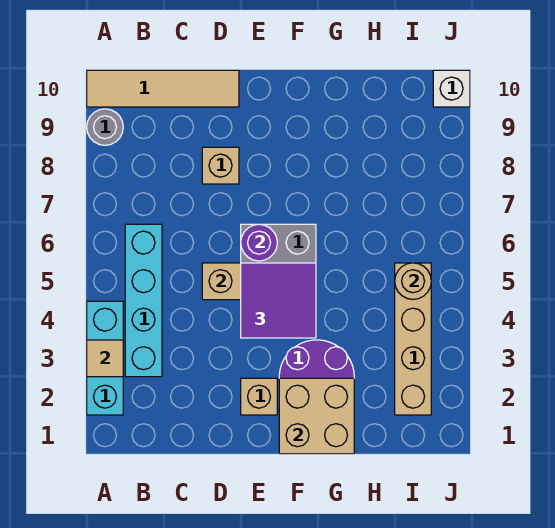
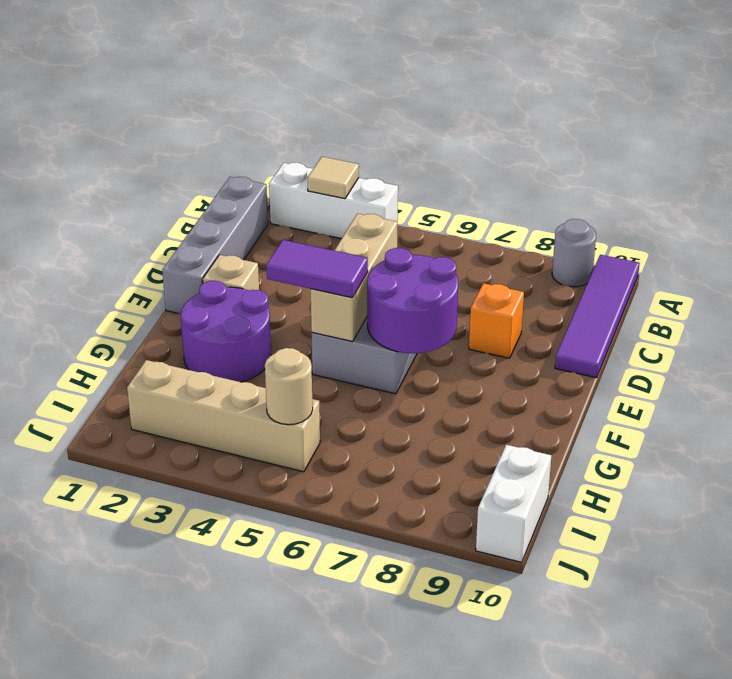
cyan brick A2:A4 level 1 -> white brick A2:A4 level 1
tan tile A10:D10 level 1 -> purple tile A10:D10 level 1
none -> grey brick B1:E1 level 1
cyan brick B3:B6 level 1 -> none
tan brick D8 level 1 -> orange brick D8 level 1
purple tile E4:F5 level 3 -> purple tile F4:F5 level 3
purple round brick E6 level 2 -> purple round brick E6:F7 level 2
tan brick F1:G2 level 2 -> none
white brick J10 level 1 -> white brick I10:J10 level 1

